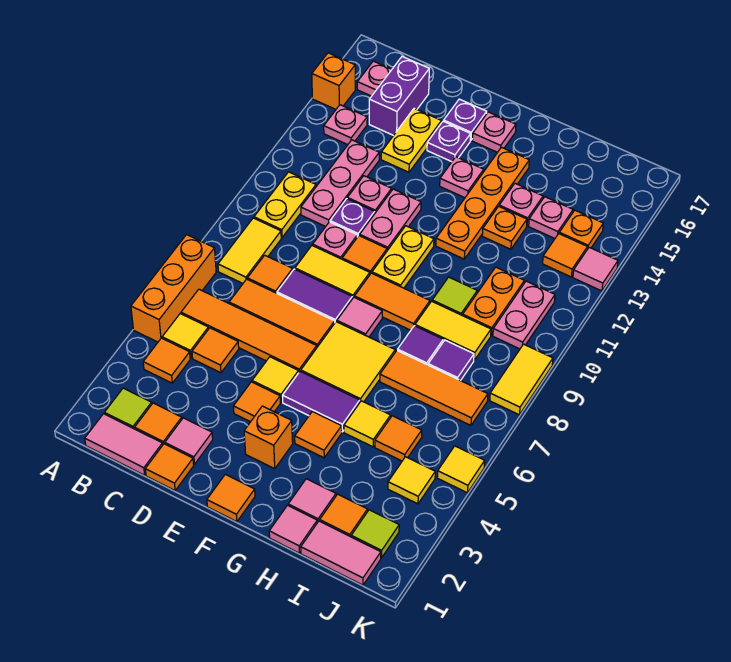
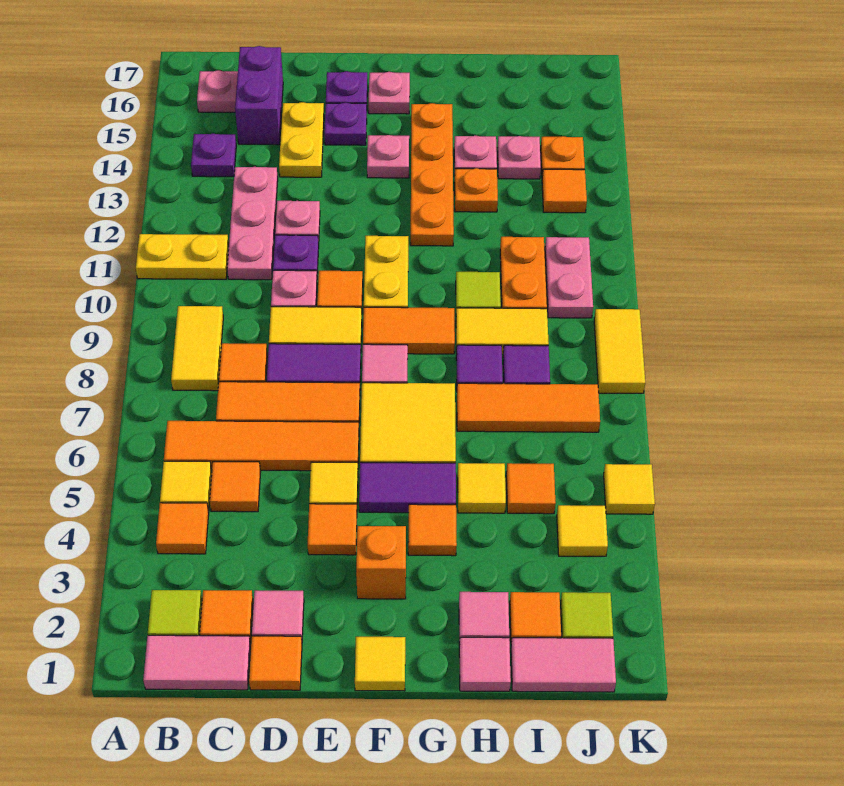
orange brick A5:A7 level 1 -> none
orange brick A15 level 1 -> none
yellow plate B10:B11 level 1 -> yellow plate A11:B11 level 1
pink plate B14 level 1 -> purple plate B14 level 1
pink plate E11:E12 level 1 -> none
orange tile F1 level 1 -> yellow tile F1 level 1
pink tile K13 level 1 -> none

